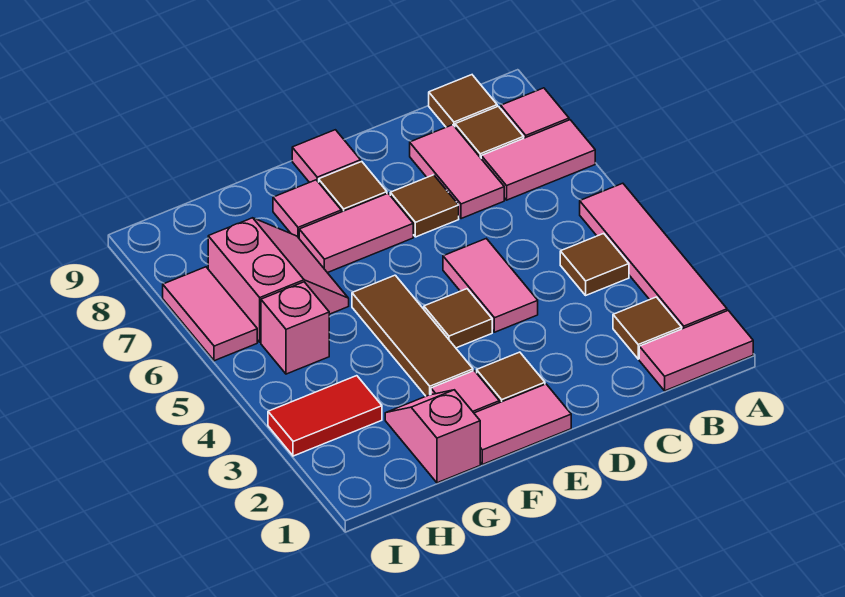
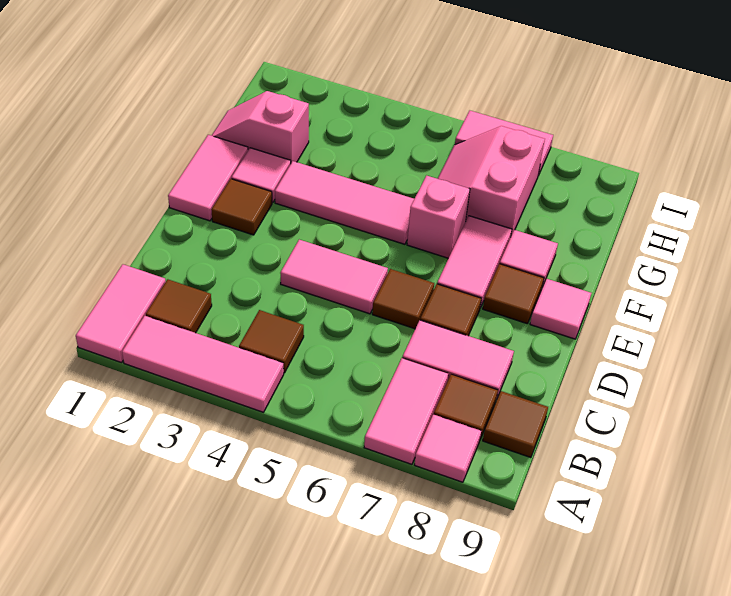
pink tile A2:A5 level 1 -> pink tile A2:A4 level 1
brown tile E4 level 1 -> brown tile D6 level 1
brown tile F3:F5 level 1 -> pink tile F3:F5 level 1
pink slope G1:G2 level 1 top 1 -> pink slope G1:G2 level 1 top 2
pink slope G6:H7 level 1 top H -> pink slope G6:H7 level 1 top 7
red tile H3:I3 level 1 -> none
pink brick H5 level 1 -> pink brick F6 level 1

